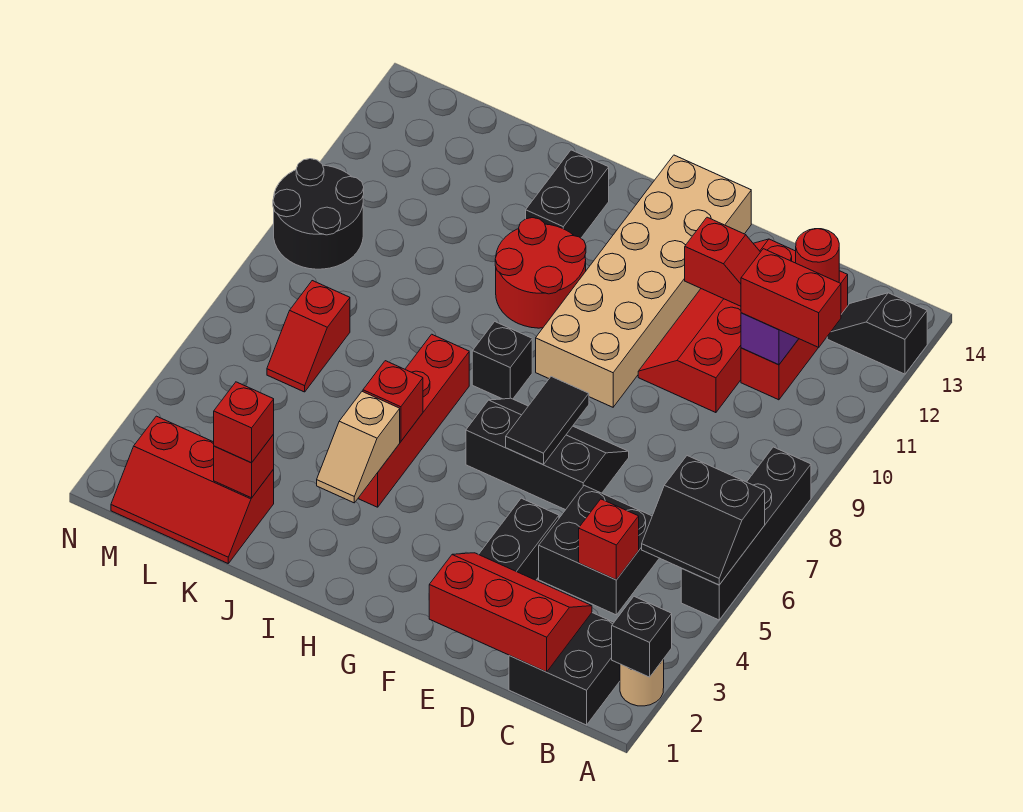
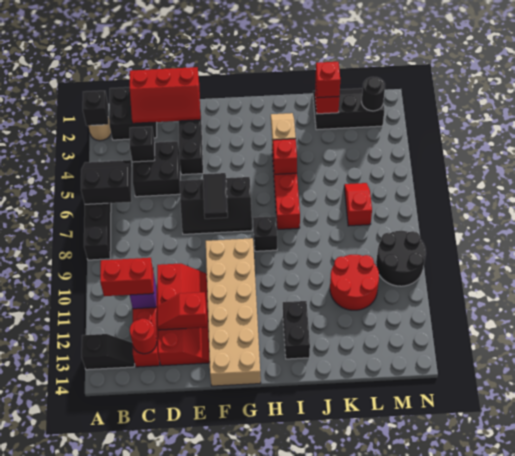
red brick C4 level 2 -> black brick C4 level 2
red round brick H10:I11 level 1 -> red round brick K10:L11 level 1
red slope K1:M2 level 1 top 2 -> black slope K1:M2 level 1 top 2
none -> black round brick M2 level 2

